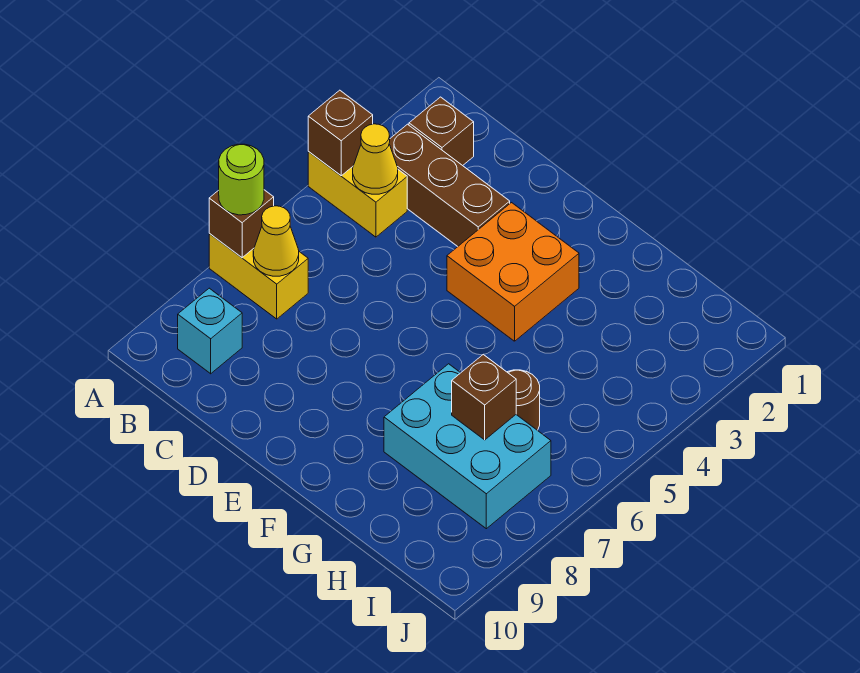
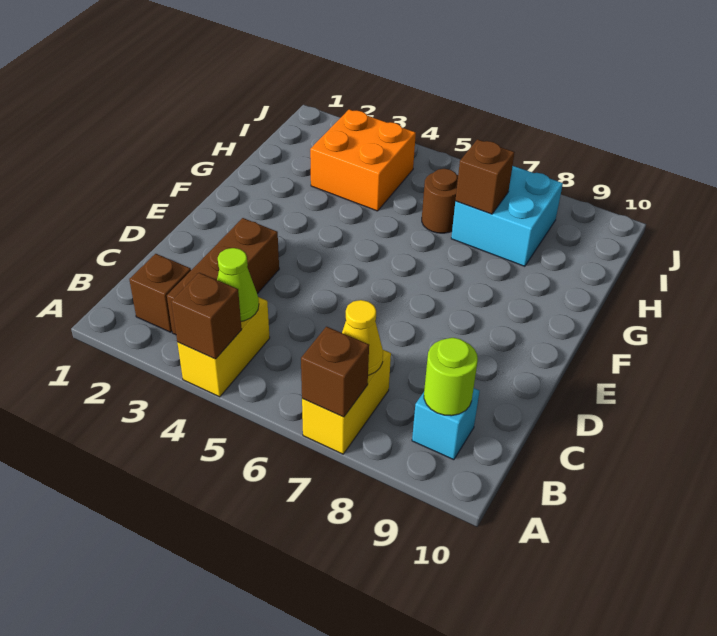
lime round brick A7 level 3 -> lime round brick B9 level 2
yellow cone B4 level 2 -> lime cone B4 level 2
orange brick E3:F4 level 1 -> orange brick H3:I4 level 1
cyan brick G7:I8 level 1 -> cyan brick H7:I8 level 1

